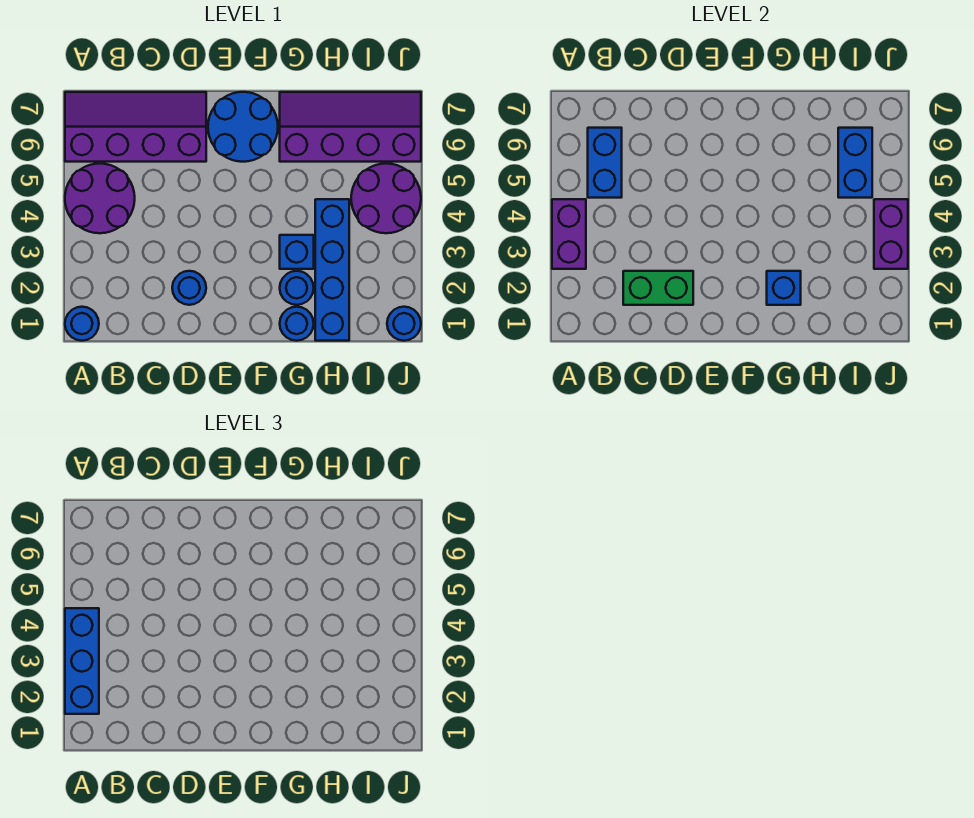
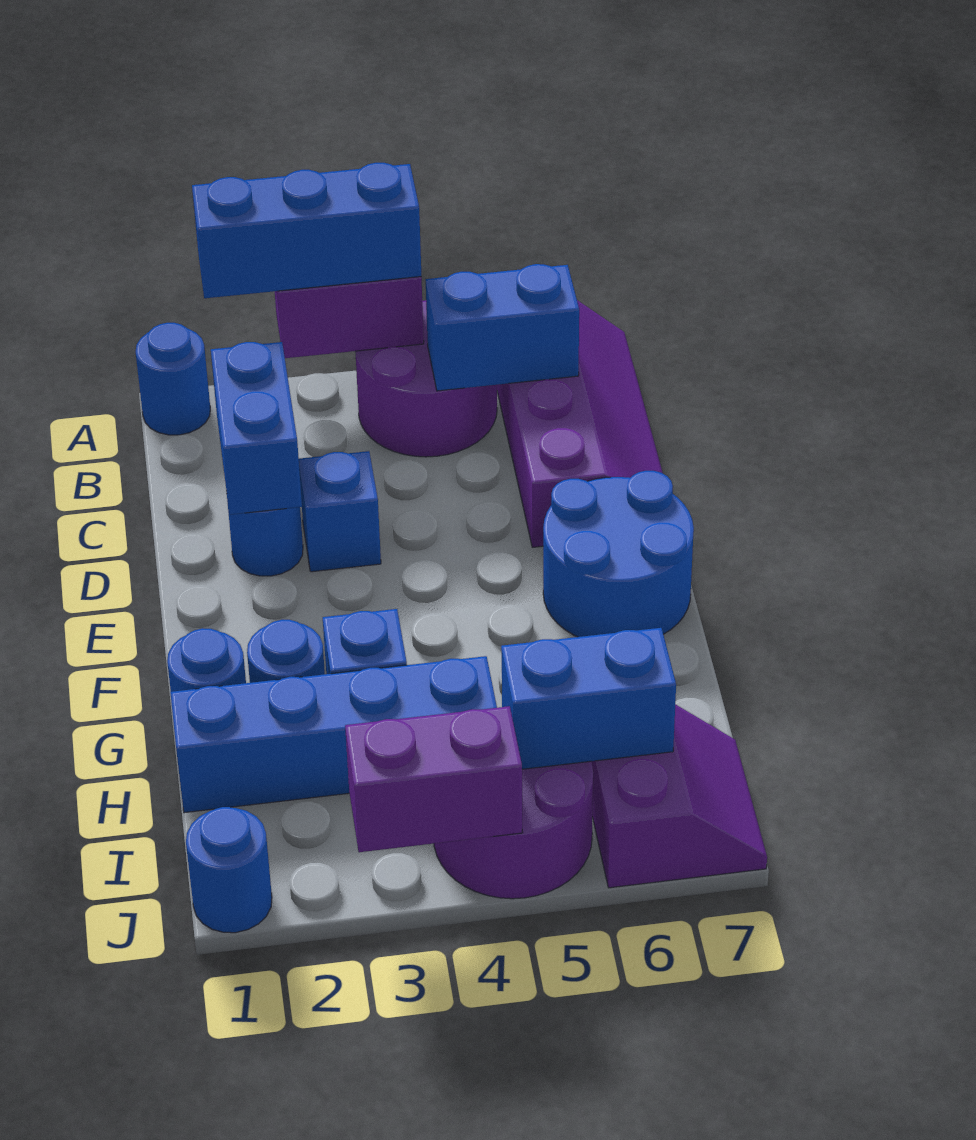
green brick C2:D2 level 2 -> blue brick C2:D2 level 2
blue brick G2 level 2 -> blue brick D3 level 1
purple slope G6:J7 level 1 top 6 -> purple slope I6:J7 level 1 top 6

